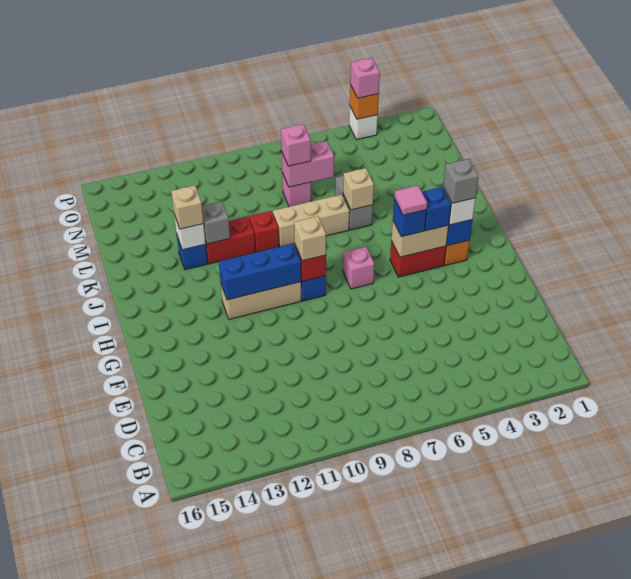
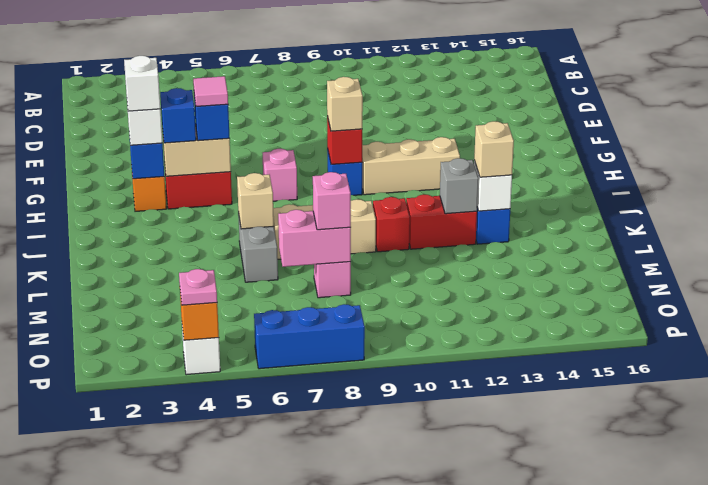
grey brick H3 level 4 -> white brick H3 level 4
blue brick H10:H12 level 2 -> blue brick P6:P8 level 1
pink brick P4 level 3 -> pink plate P4 level 3

